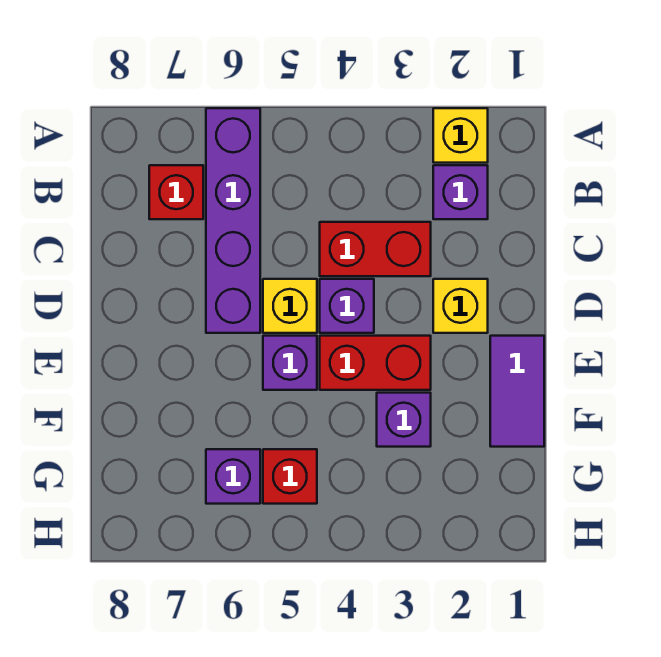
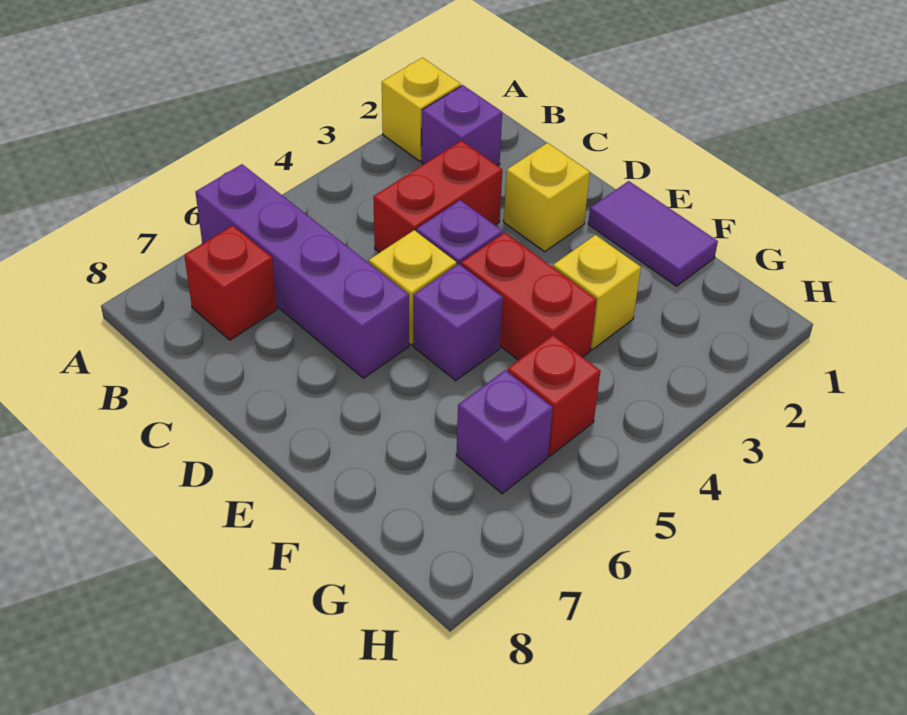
red brick E3:E4 level 1 -> red brick E4:F4 level 1
purple brick F3 level 1 -> yellow brick F3 level 1

